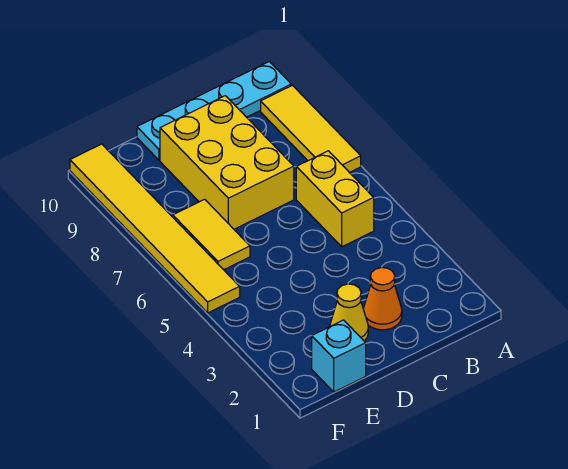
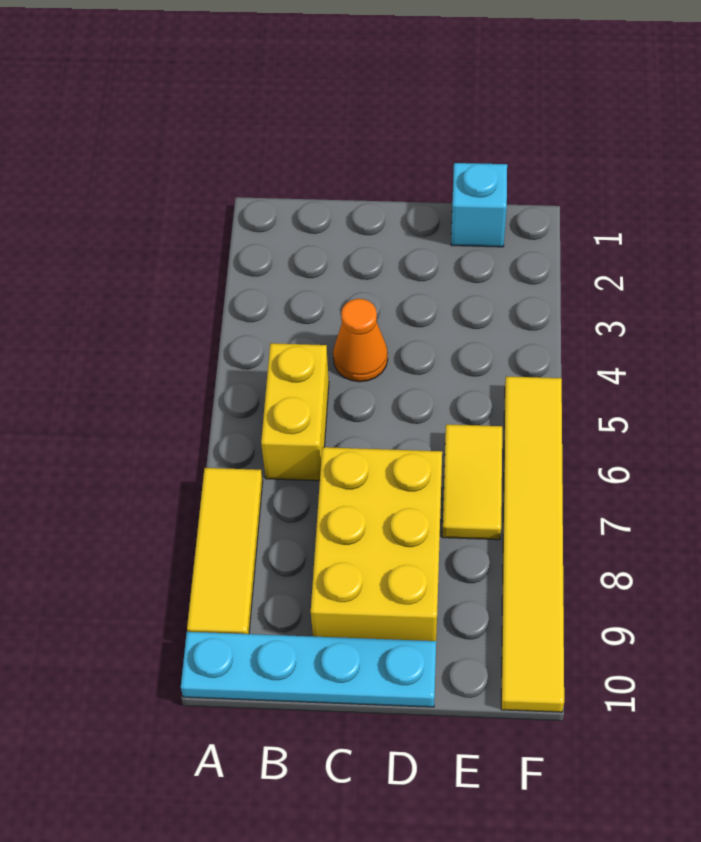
orange cone C2 level 1 -> orange cone C4 level 1
yellow cone D2 level 1 -> none

